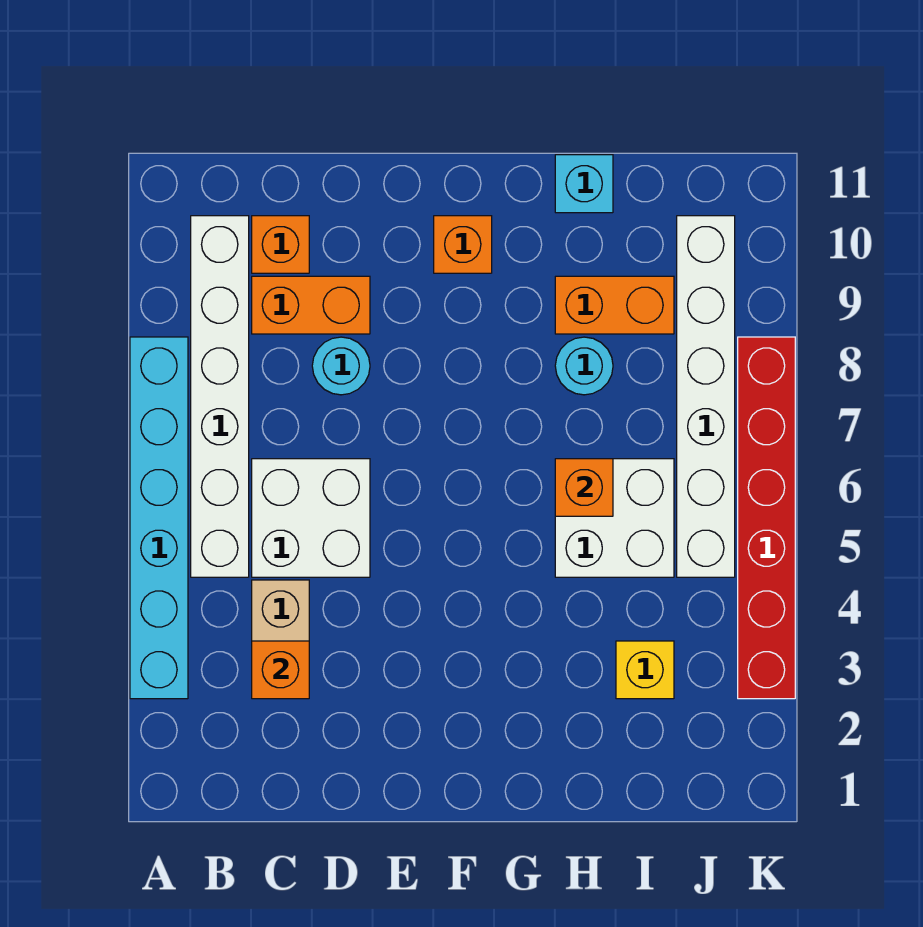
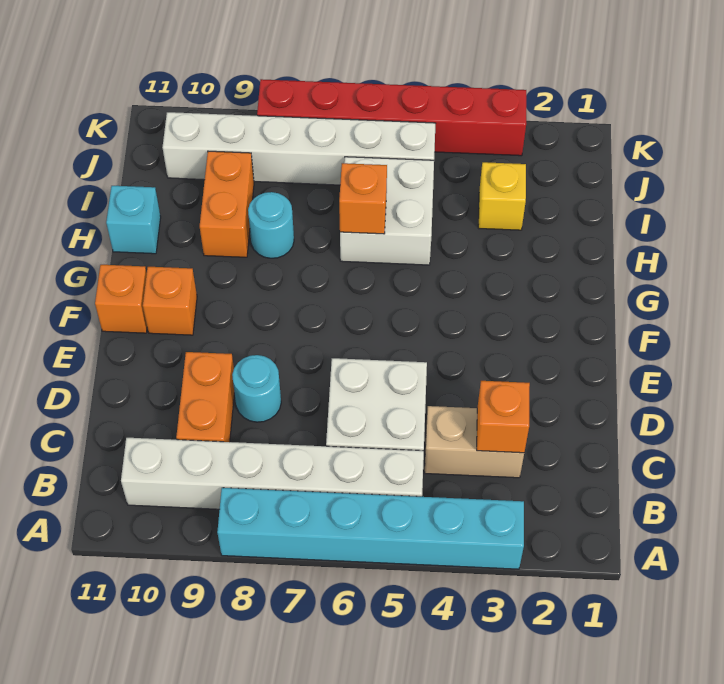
orange brick C10 level 1 -> orange brick F11 level 1

